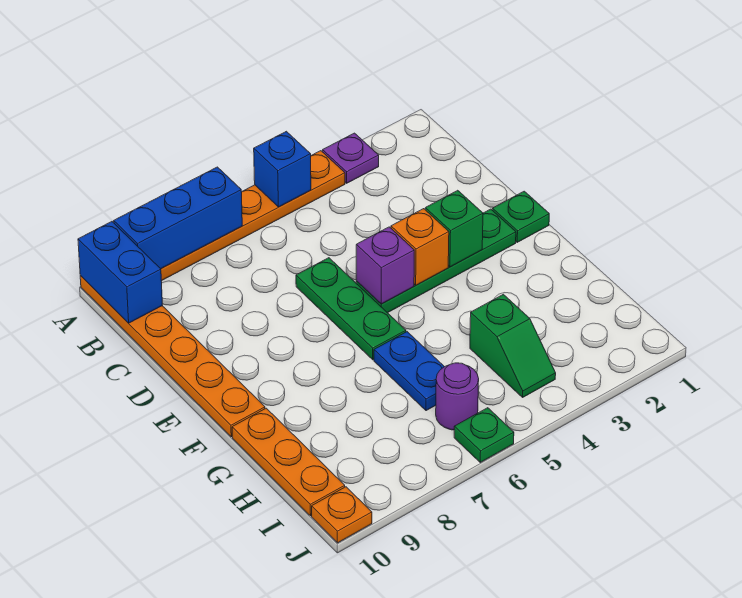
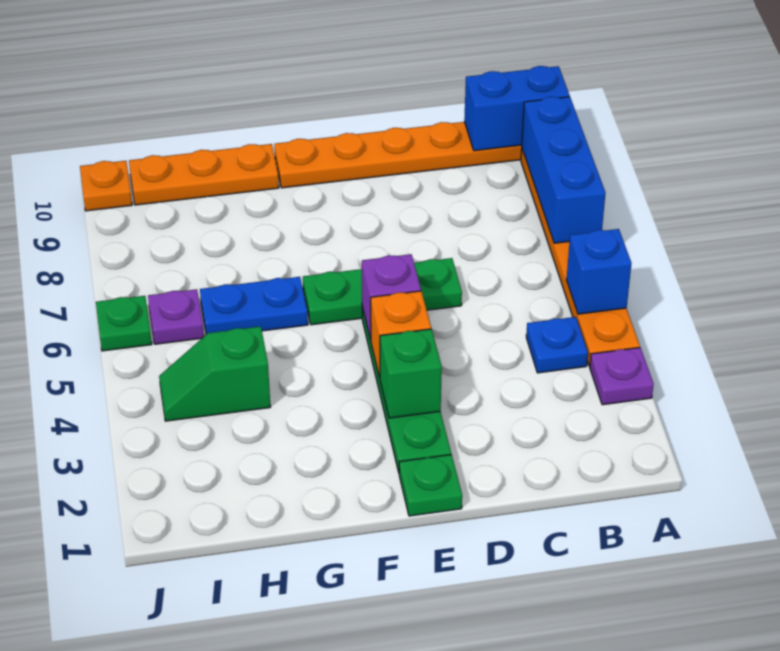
none -> blue plate B4 level 1
purple round brick I6 level 1 -> purple plate I6 level 1

